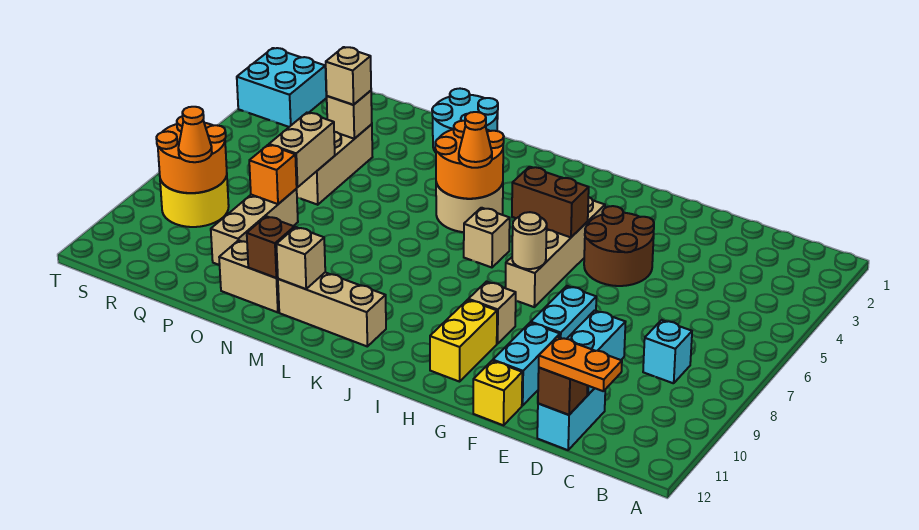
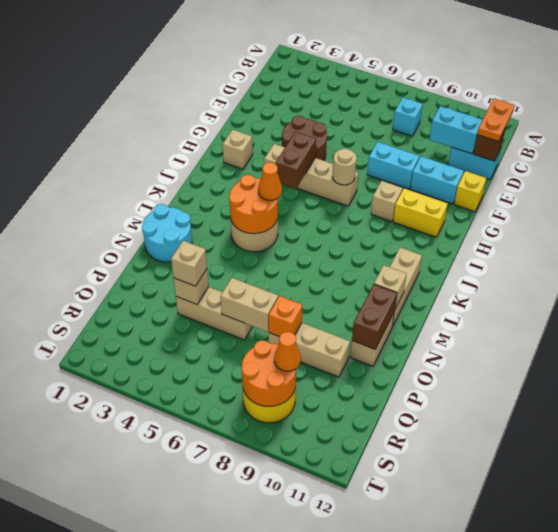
tan brick J6 level 1 -> tan brick H2 level 1
brown brick N11 level 2 -> brown brick N11:O11 level 2
cyan brick S2:T3 level 1 -> none

